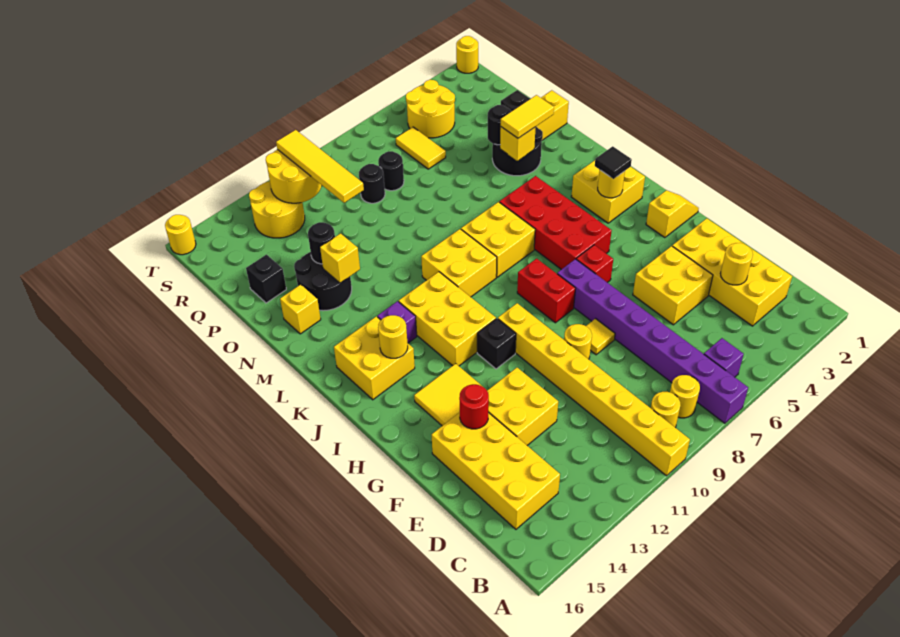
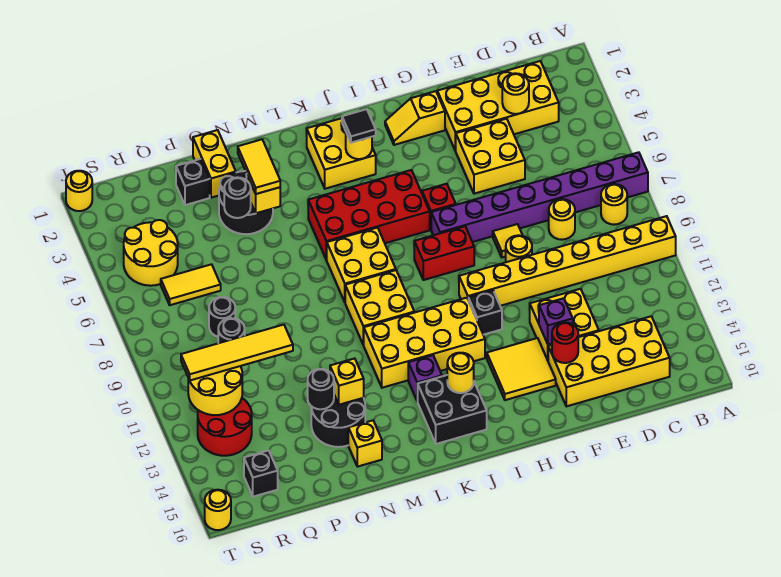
purple brick B6 level 1 -> purple brick F13 level 2
yellow round brick B9 level 1 -> yellow round brick D8 level 1
yellow slope H1:H2 level 1 top 2 -> yellow slope G2:H2 level 1 top G
yellow brick I11:K12 level 1 -> yellow brick I11:L12 level 1
yellow brick J14:K15 level 1 -> black brick J14:K15 level 1
black brick P15 level 1 -> black brick R15 level 1
yellow round brick R12:S13 level 1 -> red round brick R12:S13 level 1

